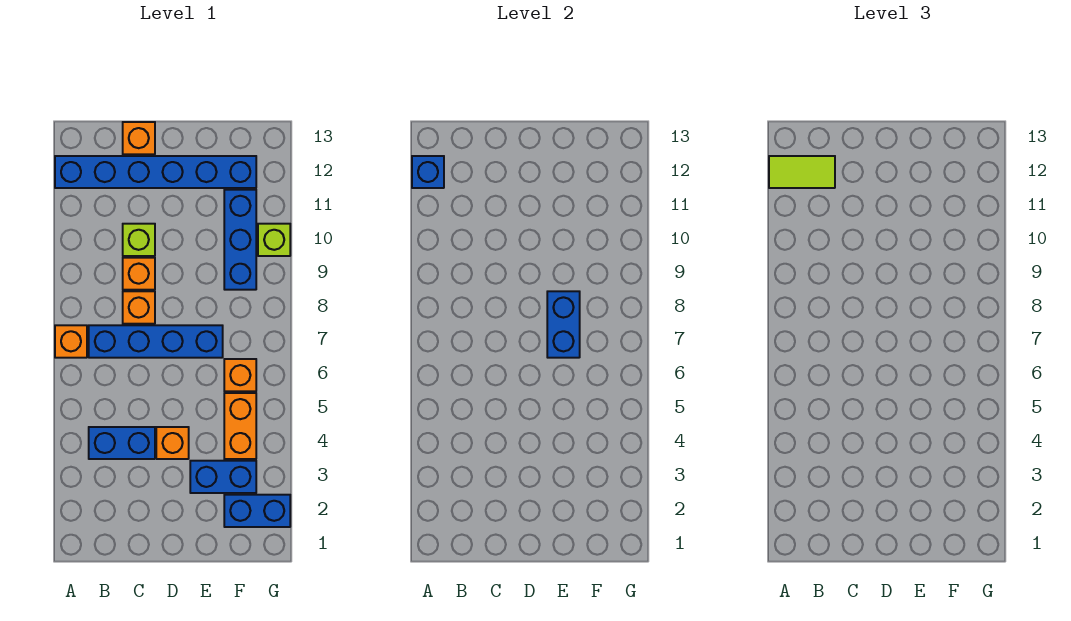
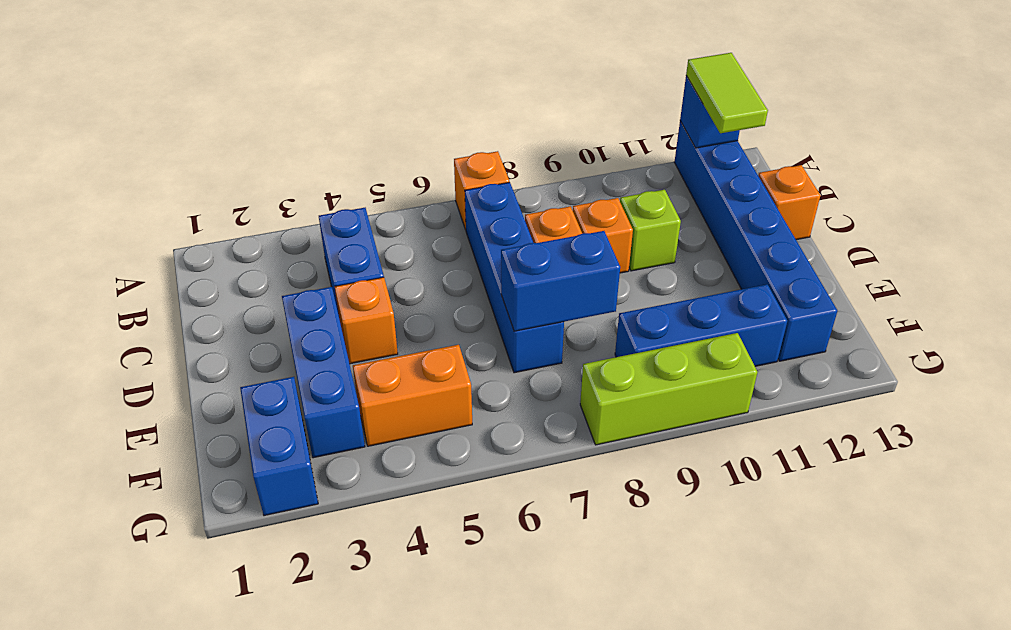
blue brick E3:F3 level 1 -> blue brick D3:F3 level 1
orange brick F6 level 1 -> none
lime brick G10 level 1 -> lime brick G8:G10 level 1

